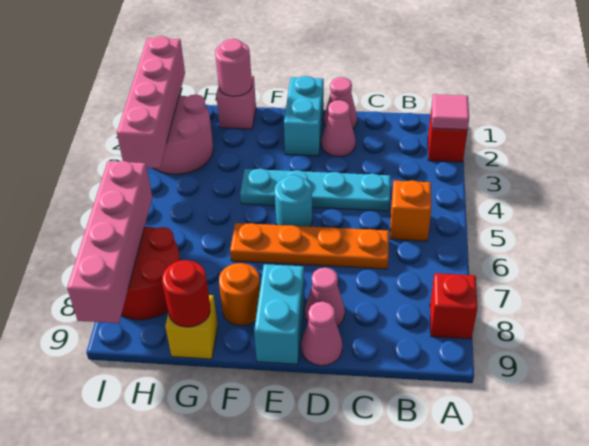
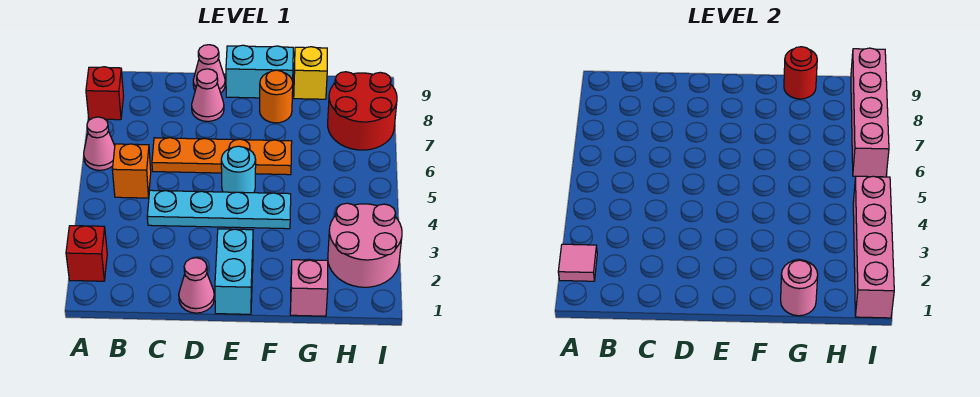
pink cone D2 level 1 -> pink cone A6 level 1
cyan brick E8:E9 level 1 -> cyan brick E9:F9 level 1

